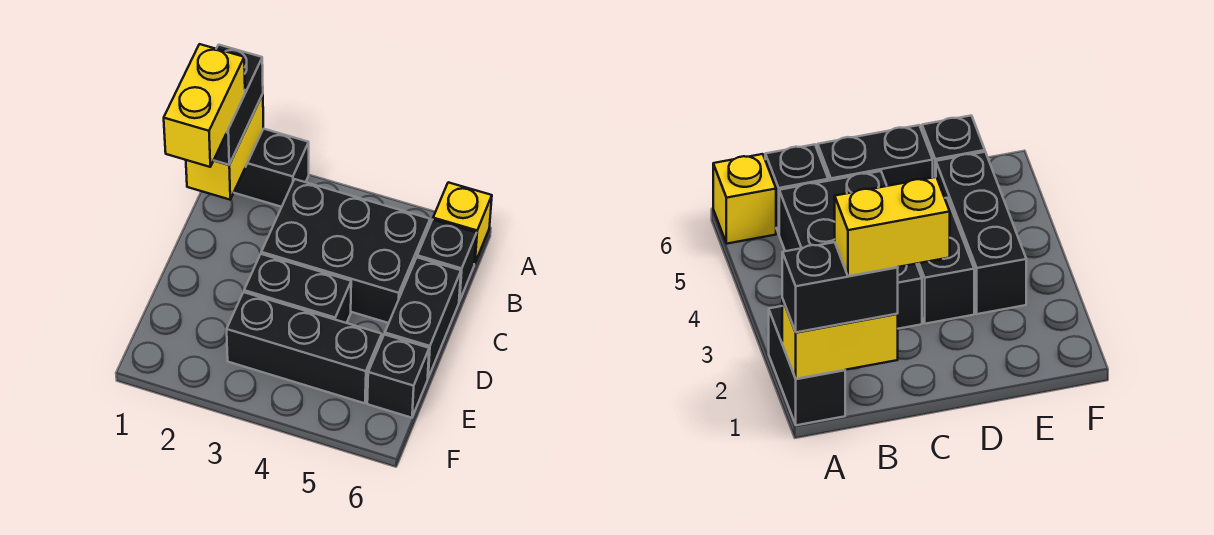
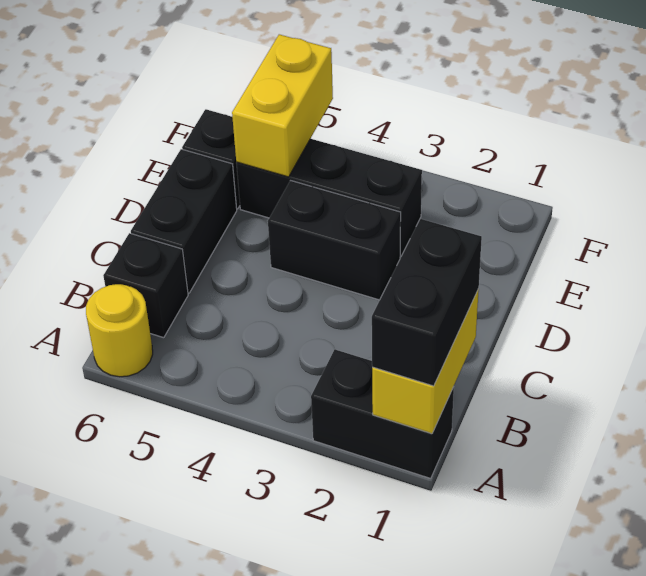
yellow brick A6 level 1 -> yellow round brick A6 level 1
yellow brick B1:C1 level 4 -> yellow brick E5:F5 level 2
black brick B3:C5 level 1 -> none

